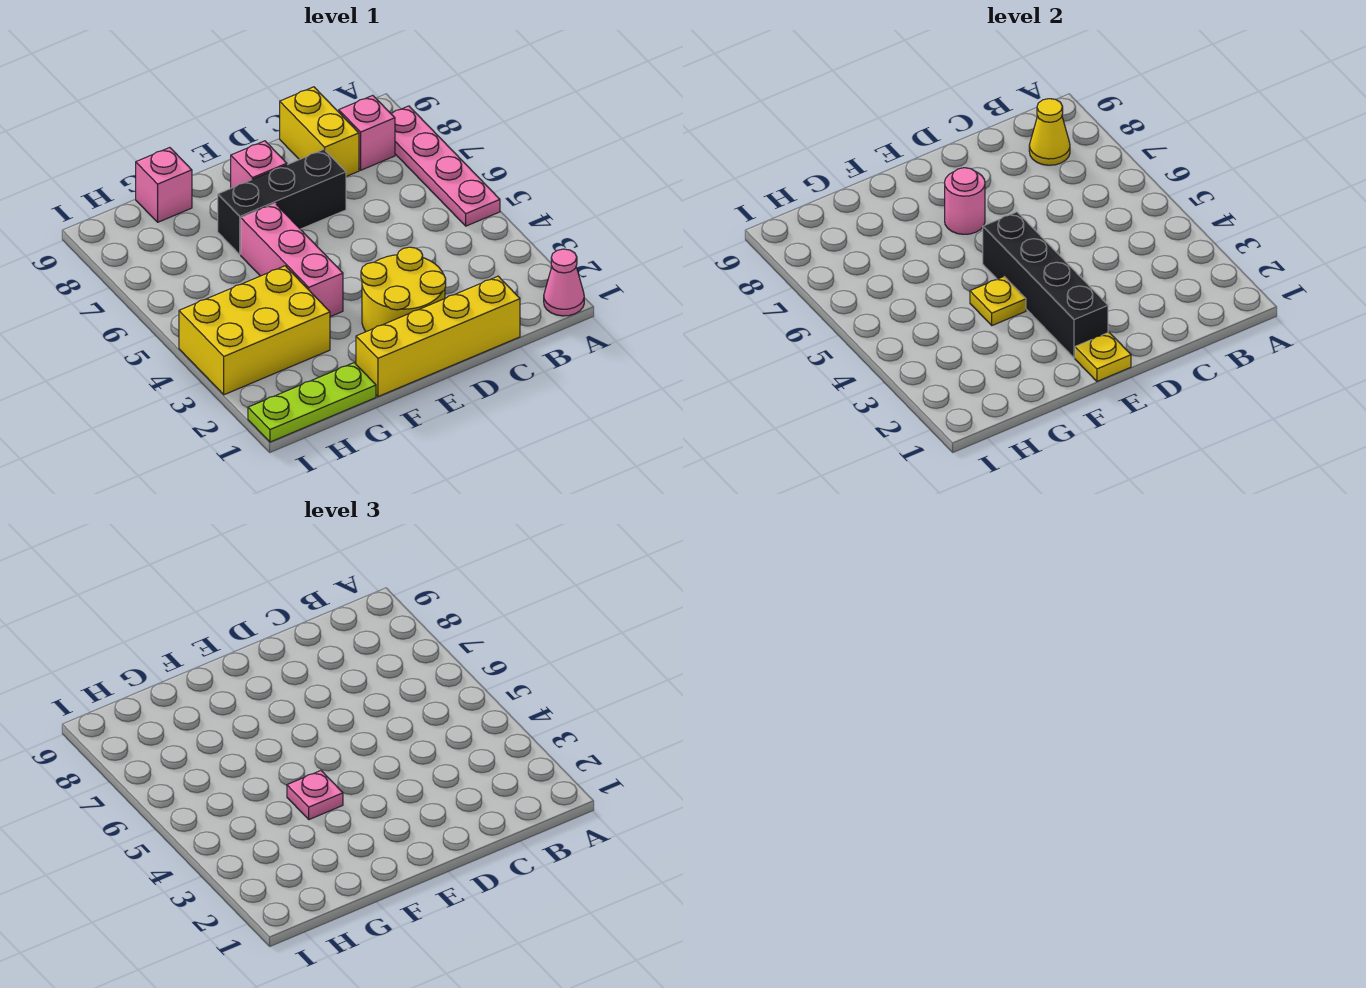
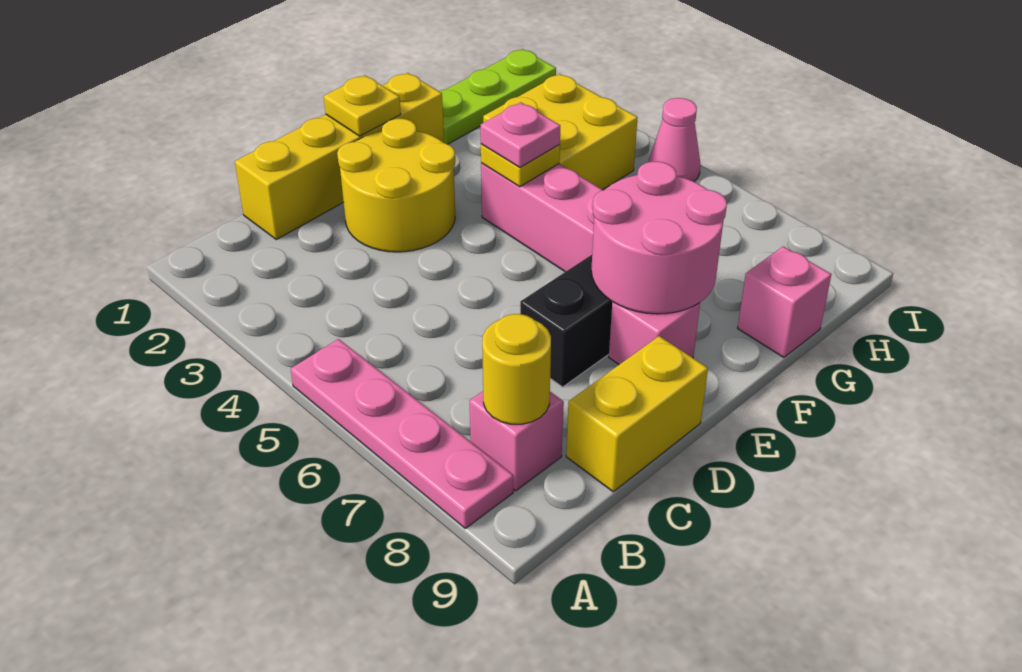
pink cone A1 level 1 -> pink cone I5 level 1
yellow cone B8 level 2 -> yellow round brick B8 level 2
yellow brick C8:C9 level 1 -> yellow brick C9:D9 level 1
black brick E2:E5 level 2 -> none
pink round brick E7 level 2 -> pink round brick E7:F8 level 2
yellow brick G3:I4 level 1 -> yellow brick G3:H4 level 1

